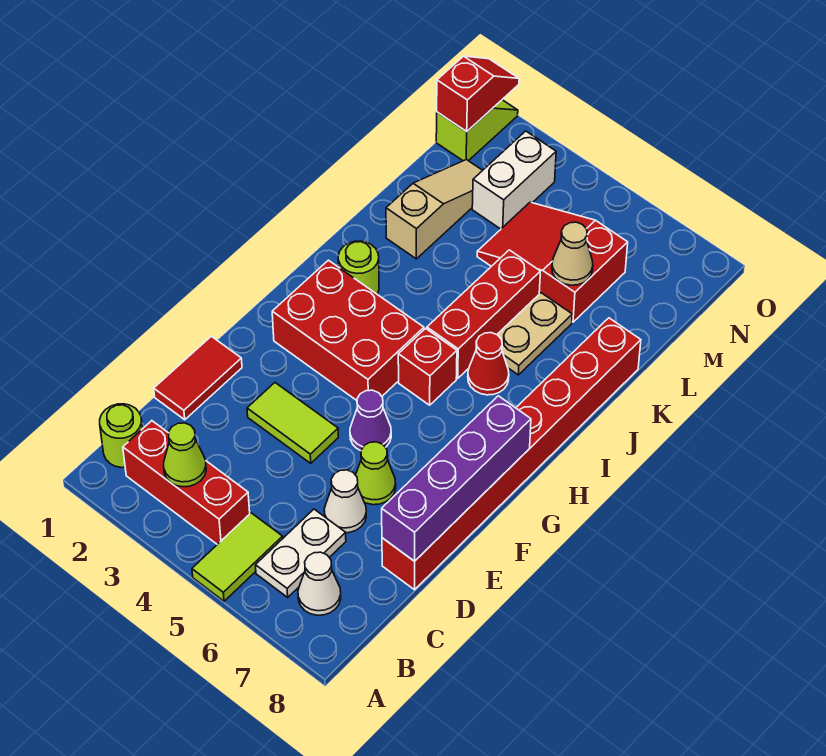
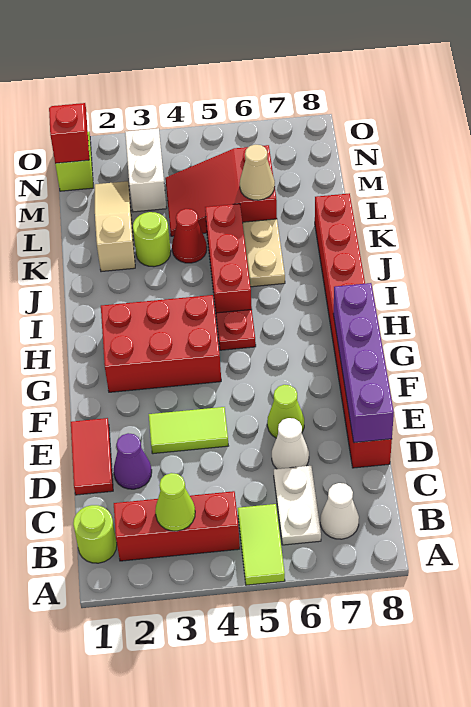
purple cone F5 level 1 -> purple cone D2 level 1
red brick H5 level 1 -> red plate H5 level 1
lime round brick I2 level 1 -> lime round brick K3 level 1
red cone I6 level 1 -> red cone K4 level 1

